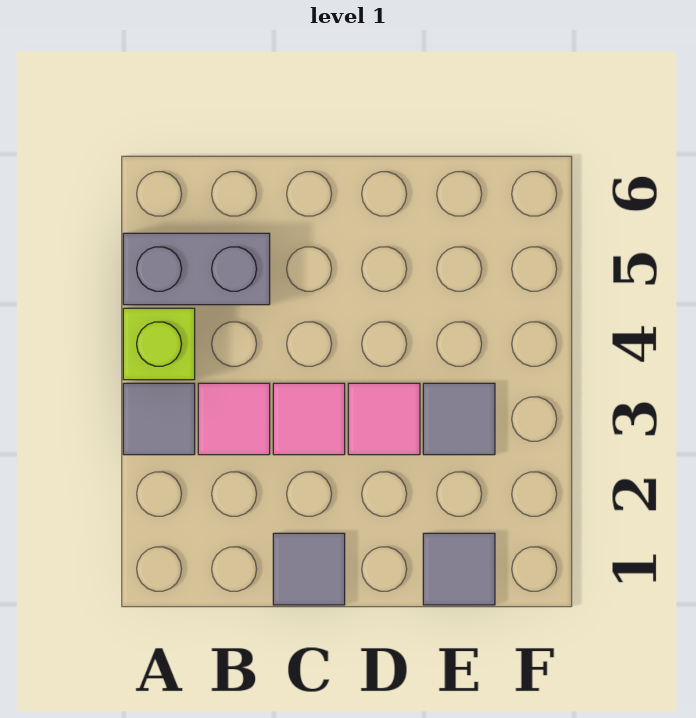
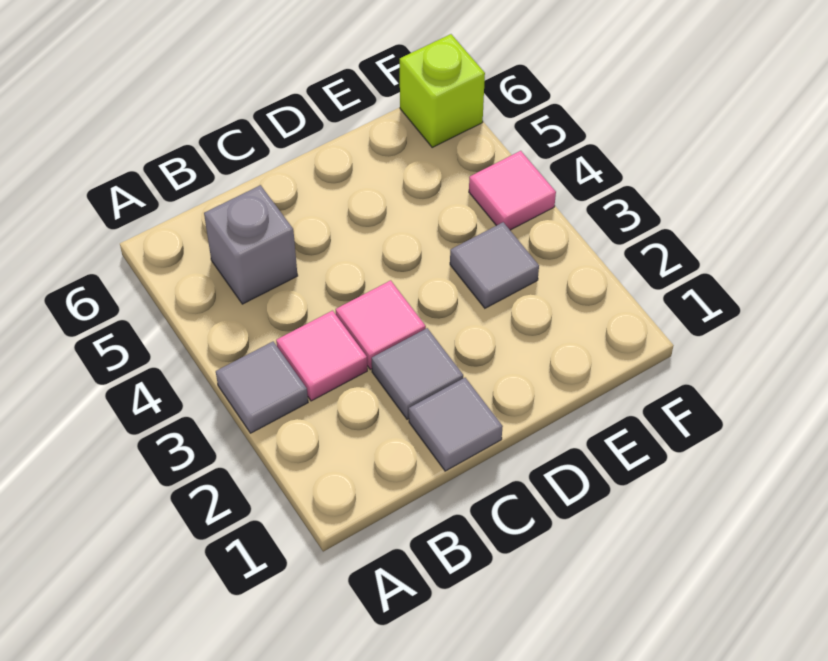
lime brick A4 level 1 -> lime brick F6 level 1
grey brick A5:B5 level 1 -> grey brick B5 level 1
pink tile D3 level 1 -> pink tile F4 level 1
grey tile E1 level 1 -> grey tile C2 level 1

